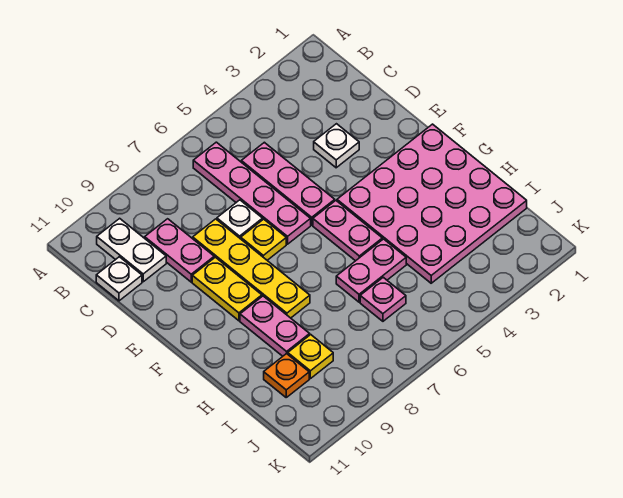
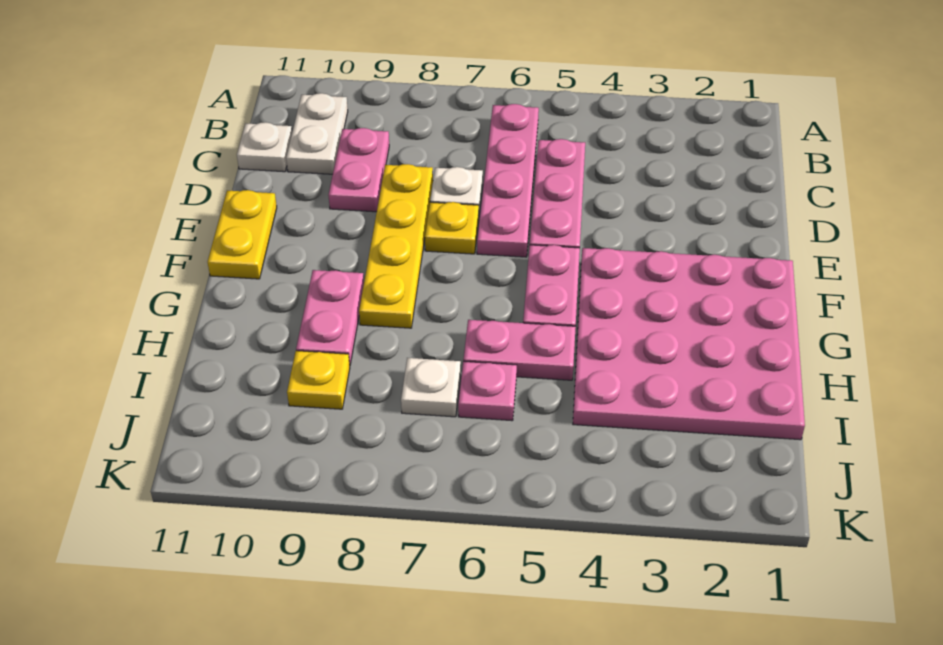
white plate D3 level 1 -> white plate I7 level 1
yellow plate E9:F9 level 1 -> yellow plate E11:F11 level 1
orange plate I10 level 1 -> none

